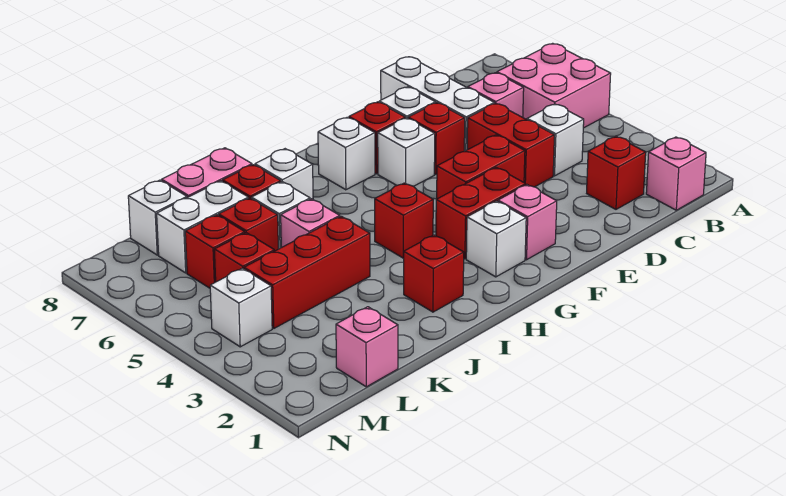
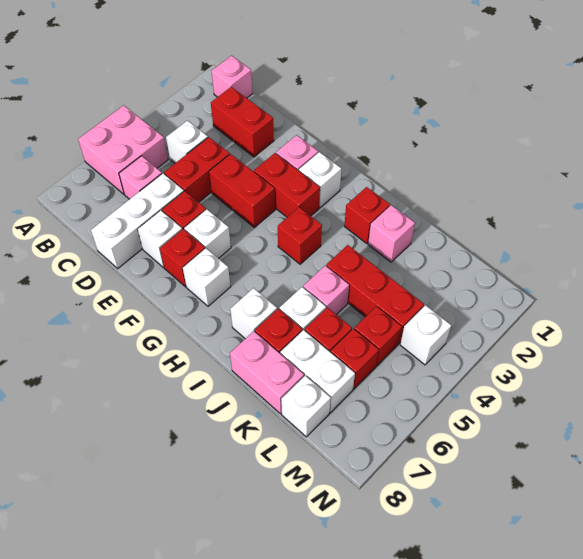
red brick C2 level 1 -> red brick C2:D2 level 1
pink brick L1 level 1 -> pink brick J2 level 1

